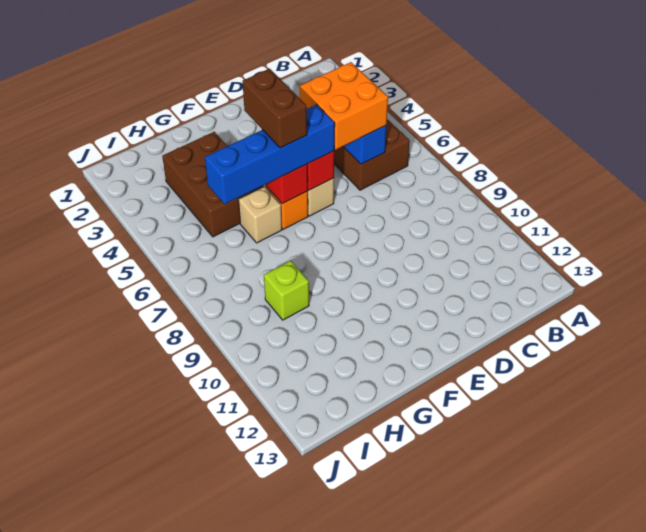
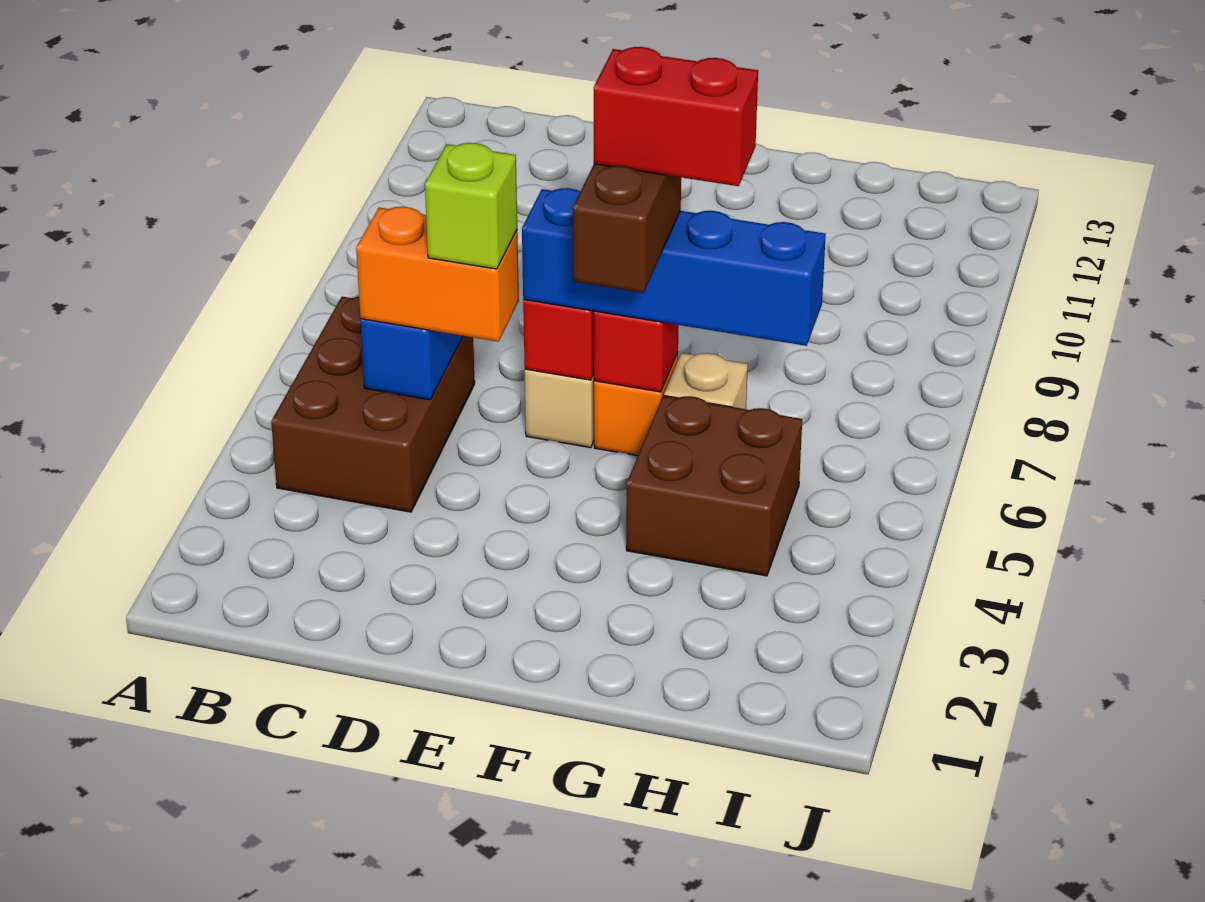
orange brick C5:D6 level 3 -> orange brick C5:D5 level 3
none -> red brick F6:G6 level 5
brown brick G3:H5 level 1 -> brown brick G4:H5 level 1
lime brick H9 level 1 -> lime brick D5 level 4

